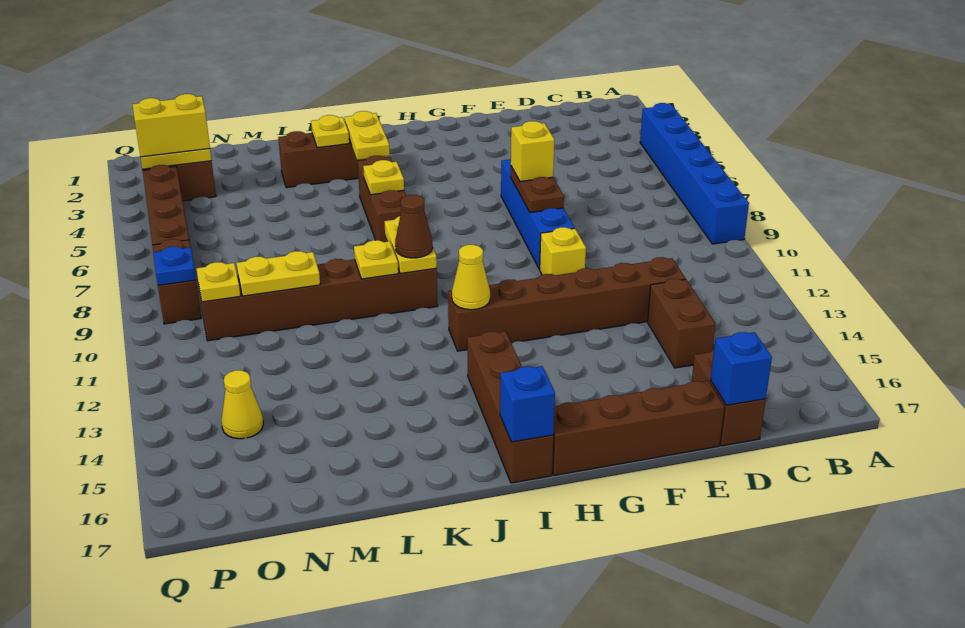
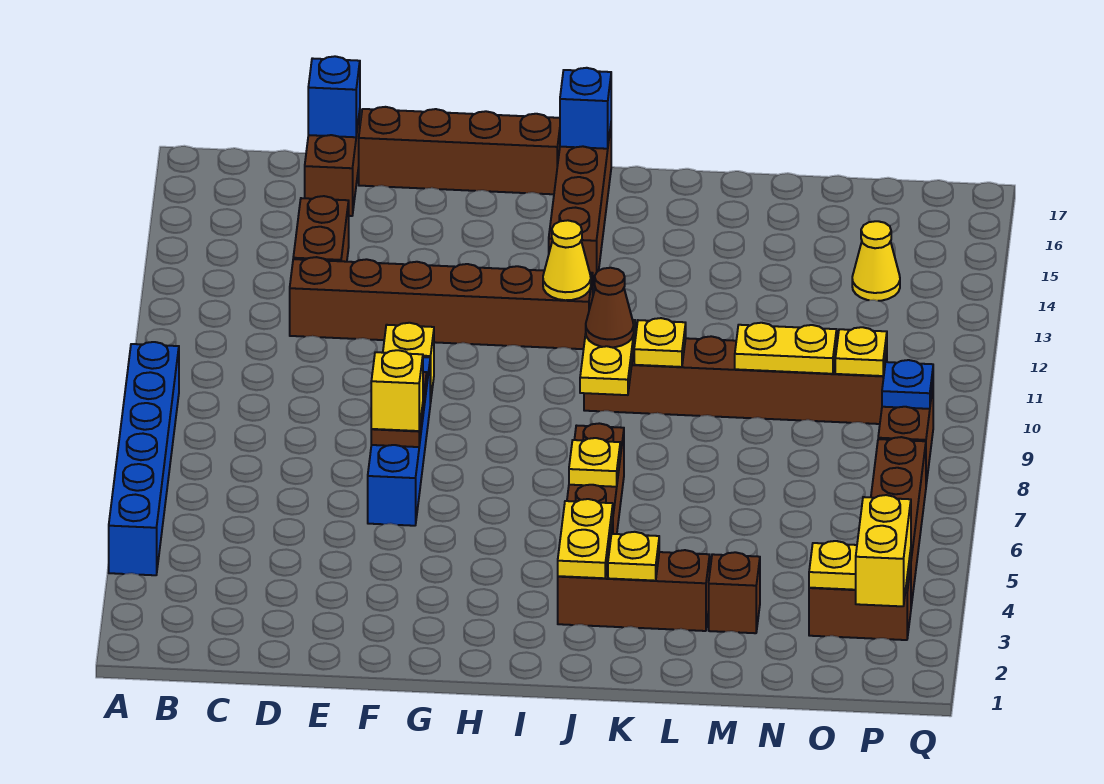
none -> brown brick M3 level 1
yellow brick O3:P3 level 3 -> yellow brick P2:P3 level 3

